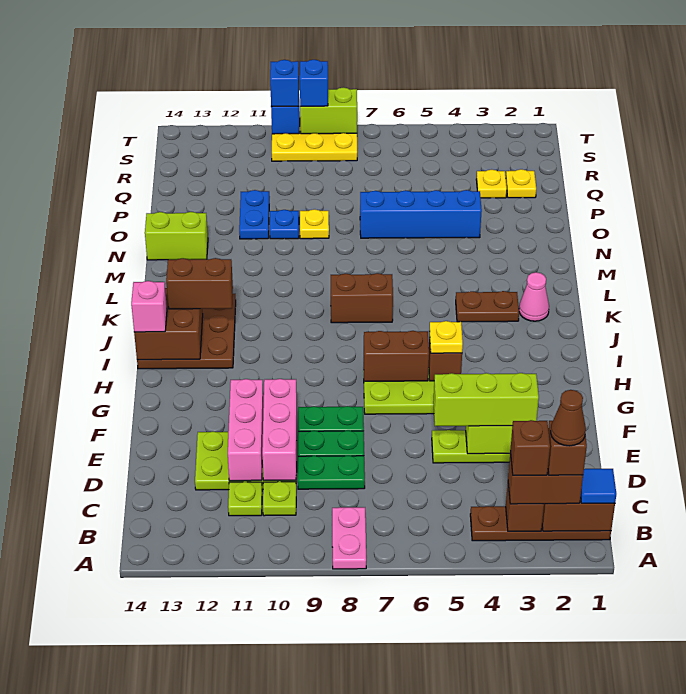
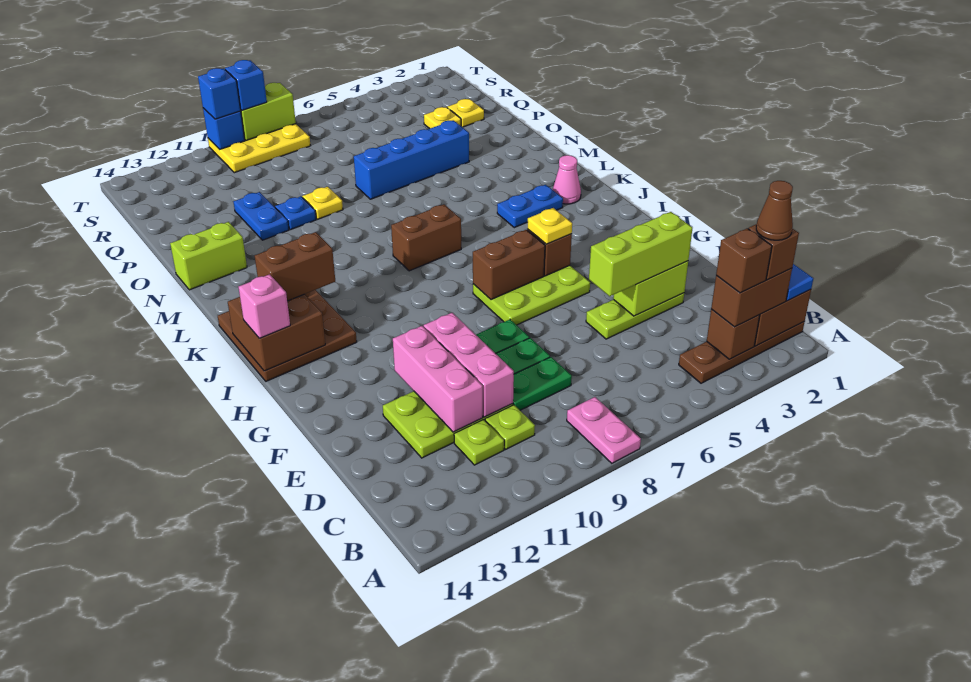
brown plate K3:K4 level 1 -> blue plate K3:K4 level 1

